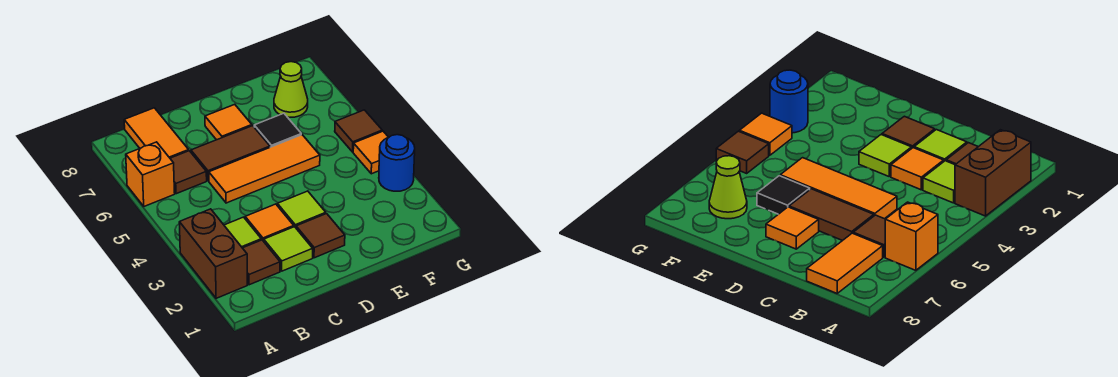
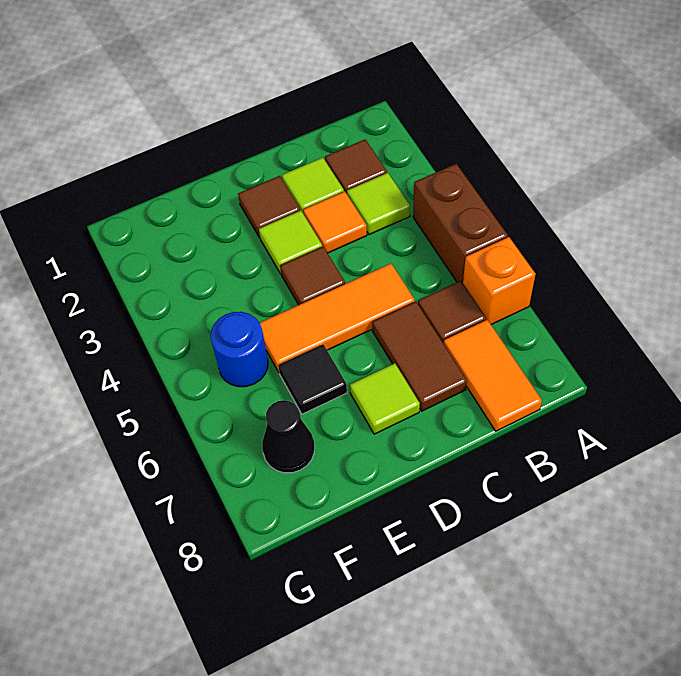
brown brick A2:A3 level 1 -> brown brick A4:A5 level 1
brown tile C6:D6 level 1 -> brown tile C6:C7 level 1
orange tile D7 level 1 -> lime tile D7 level 1
lime cone F7 level 1 -> black cone F7 level 1
blue round brick G3 level 1 -> blue round brick F5 level 1
orange tile G4 level 1 -> none
brown tile G5 level 1 -> brown tile D4 level 1

